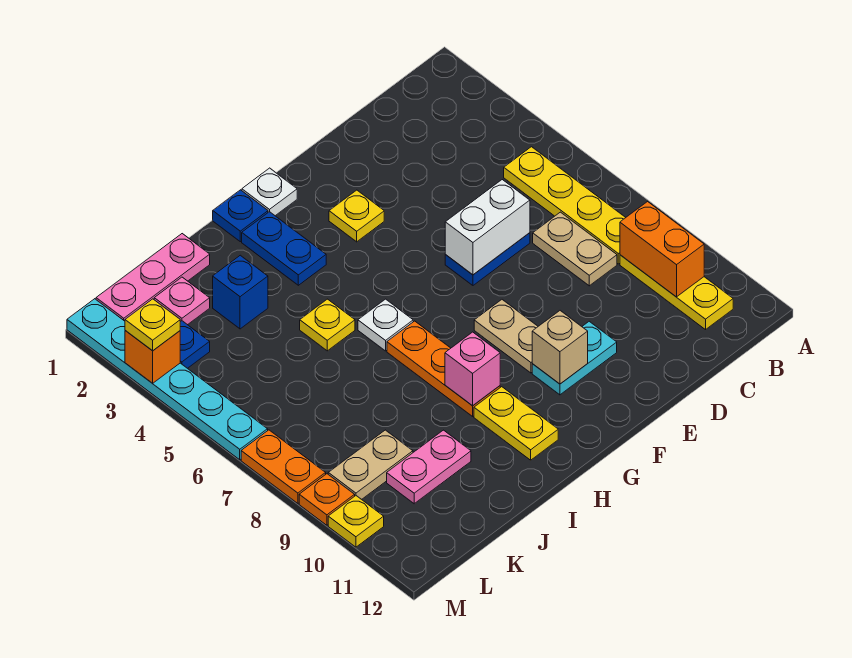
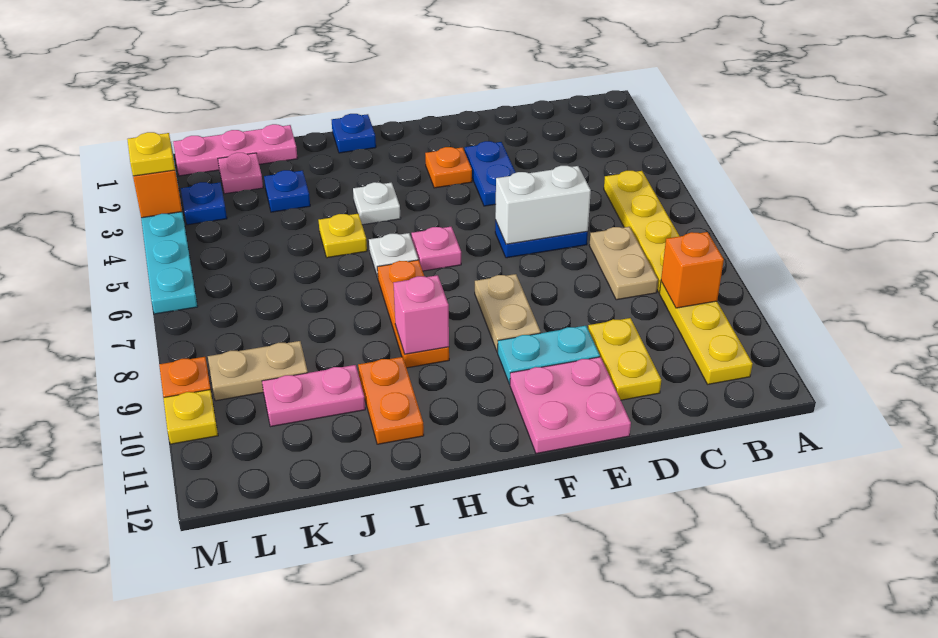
orange brick B9:B10 level 2 -> orange brick B9 level 2
none -> pink plate E11:F12 level 1
yellow plate F3 level 1 -> orange plate F3 level 1
tan brick F10 level 2 -> none
white plate G1 level 1 -> white plate H4 level 1
none -> pink plate G6 level 1
blue plate H2:H3 level 1 -> blue plate E3:E4 level 1
yellow plate H10:H11 level 1 -> yellow plate D10:D11 level 1
blue brick J3 level 1 -> blue plate J3 level 1
orange plate M7:M8 level 1 -> orange plate I10:I11 level 1

